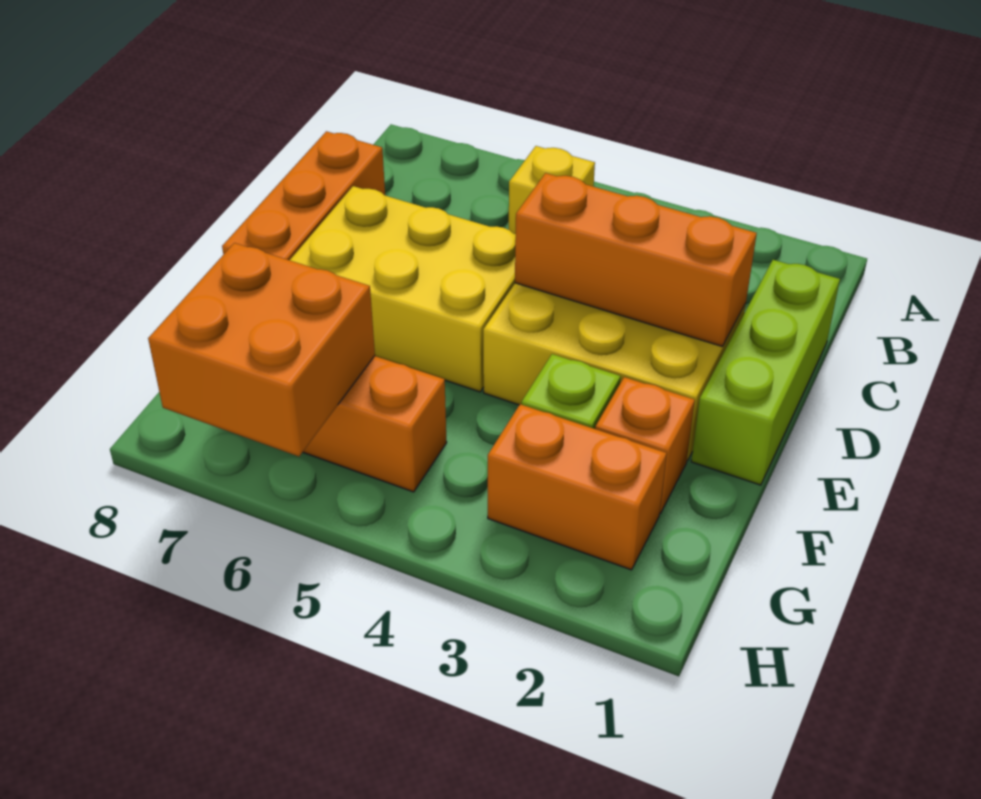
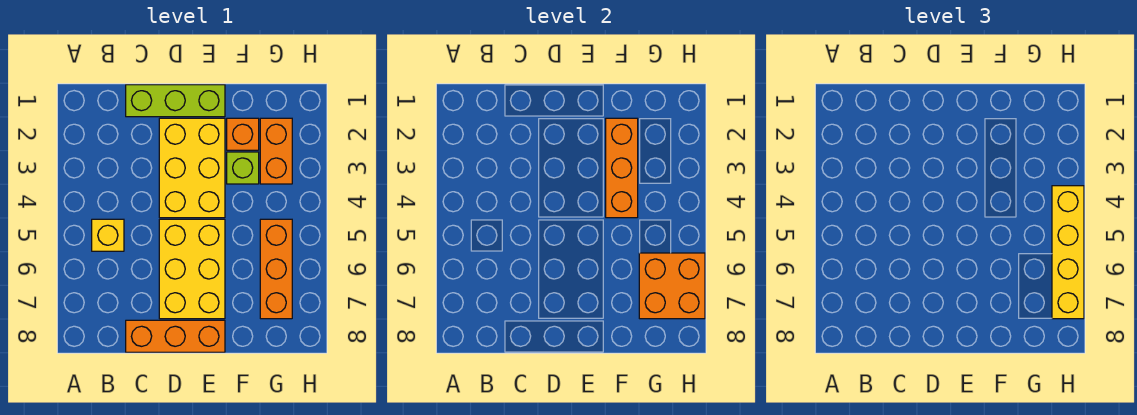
orange brick D2:D4 level 2 -> orange brick F2:F4 level 2
none -> yellow brick H4:H7 level 3

